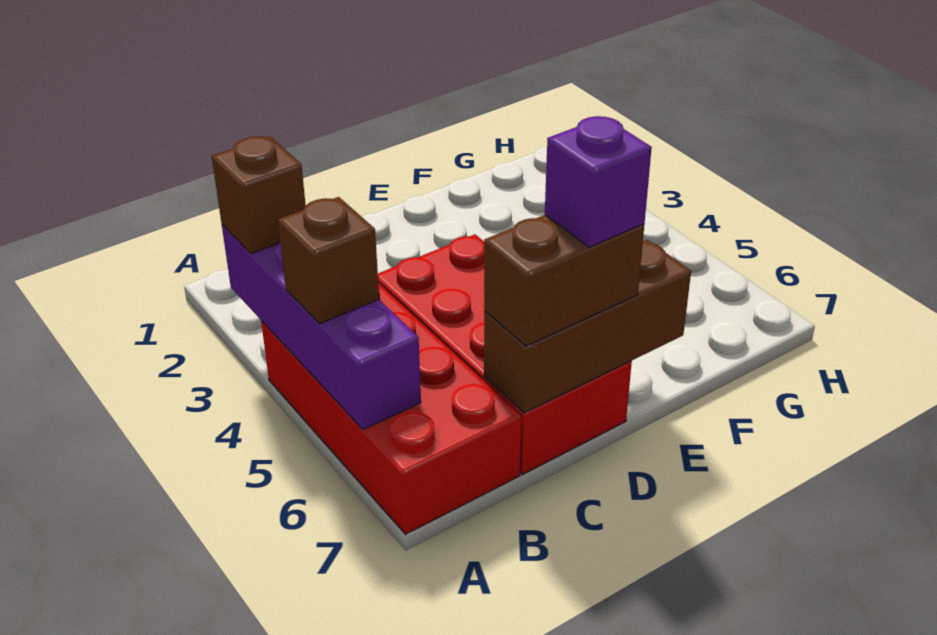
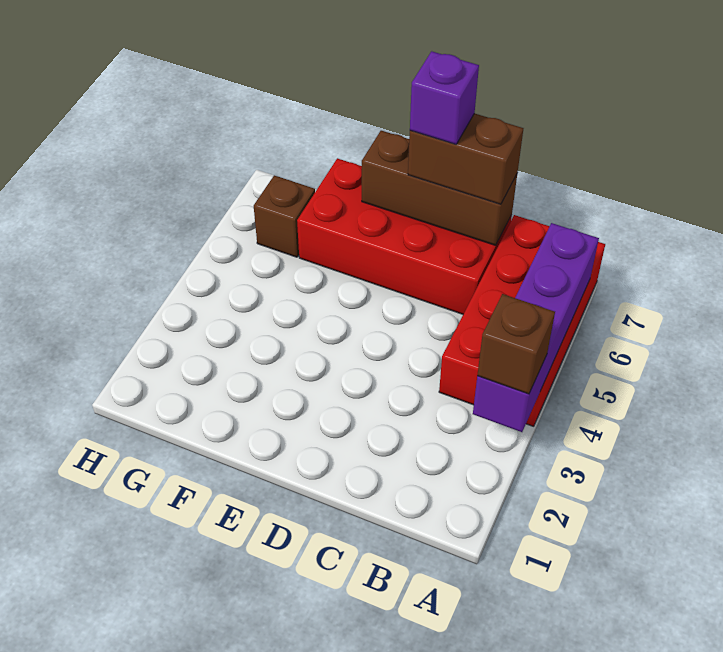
brown brick A5 level 3 -> brown brick G6 level 1
red brick C4:D7 level 1 -> red brick C6:F7 level 1

